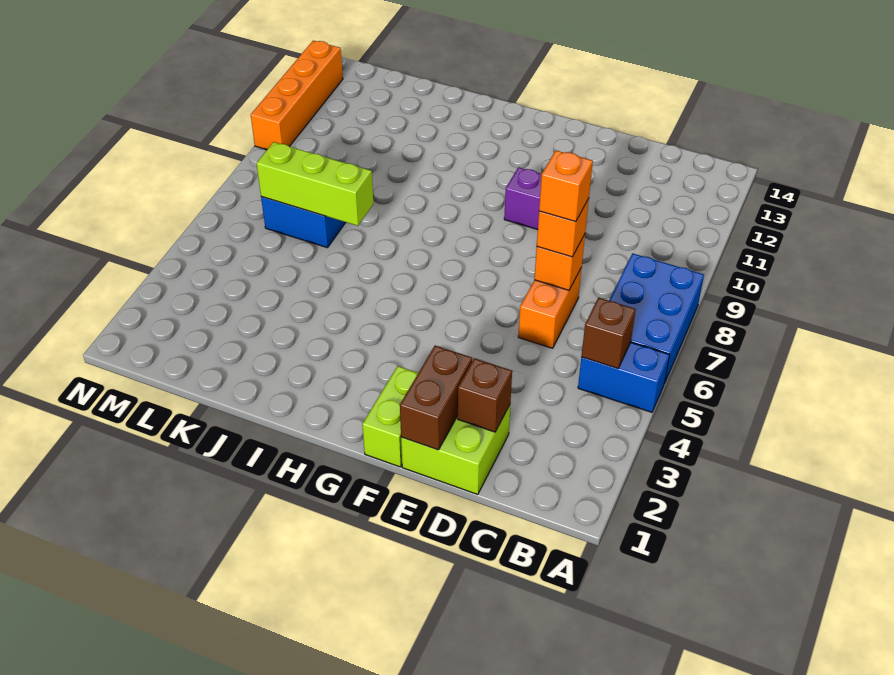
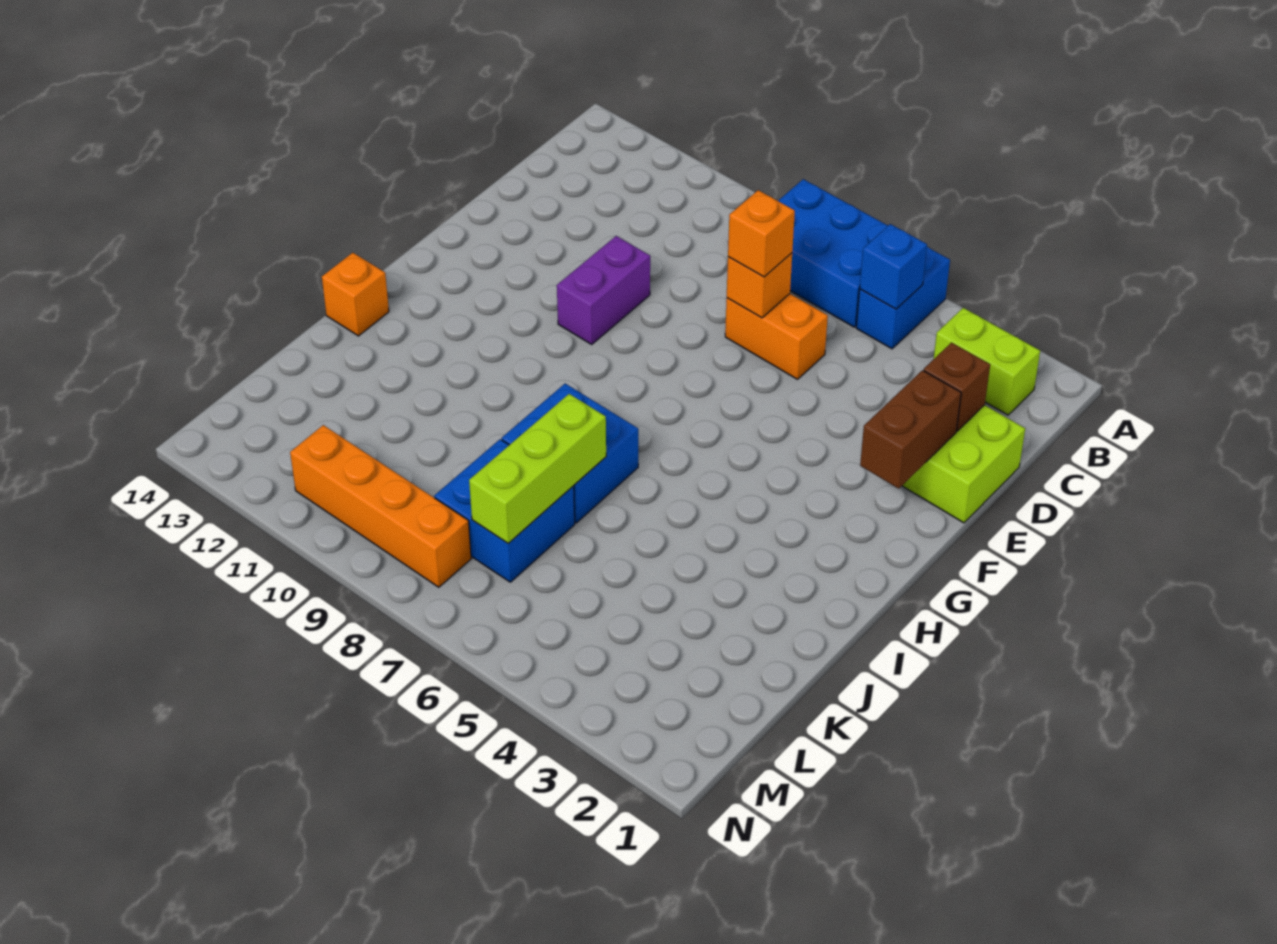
brown brick B5 level 2 -> blue brick B5 level 2
orange brick D7 level 4 -> orange brick I14 level 1
brown brick E1:E2 level 2 -> brown brick E2:F2 level 2
lime brick F1:F2 level 1 -> lime brick B2:B3 level 1
none -> blue brick I7:J8 level 1
orange brick N10:N13 level 1 -> orange brick M8:M11 level 1

